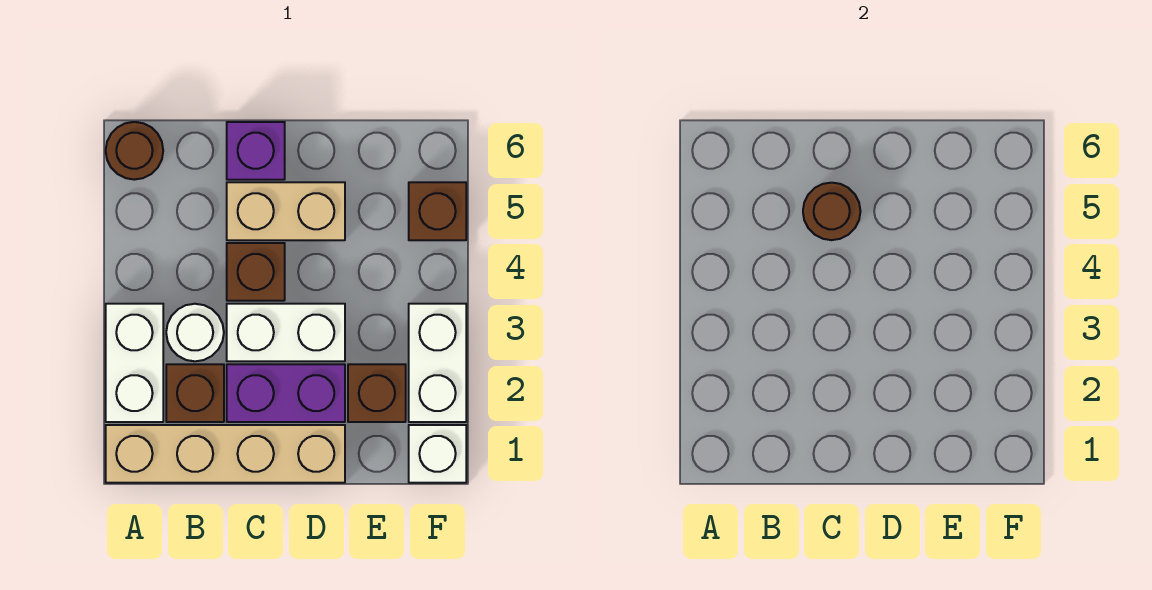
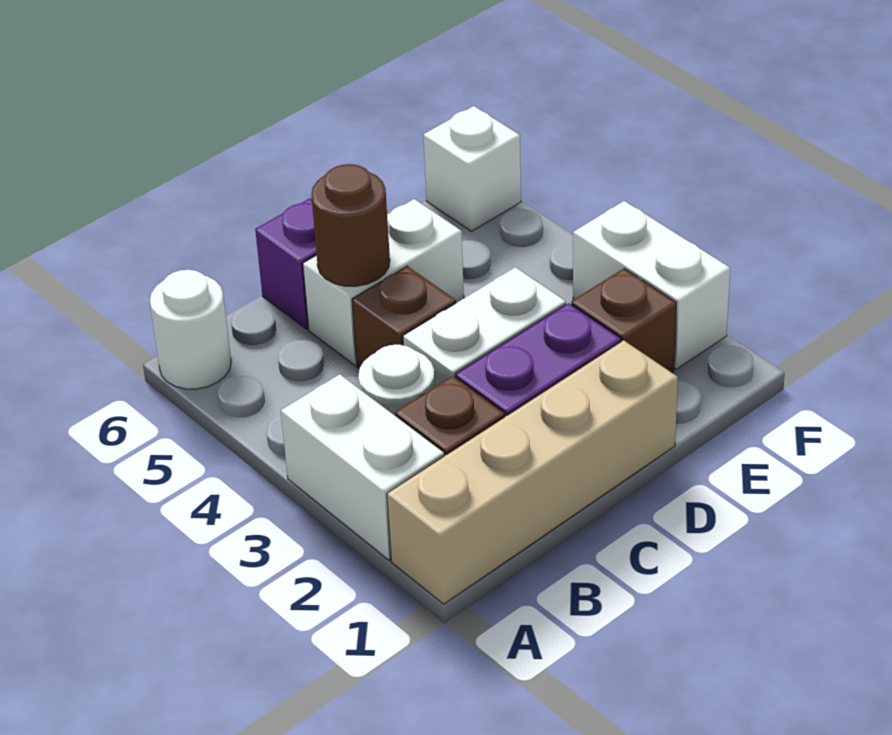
brown round brick A6 level 1 -> white round brick A6 level 1
tan brick C5:D5 level 1 -> white brick C5:D5 level 1
white brick F1 level 1 -> white brick F6 level 1
brown brick F5 level 1 -> none

